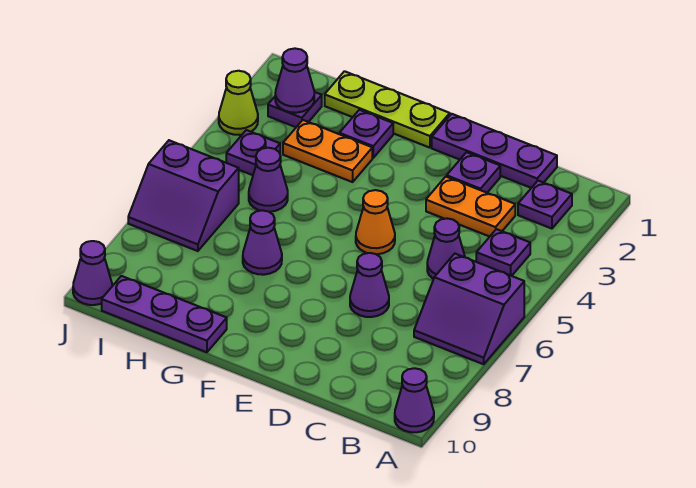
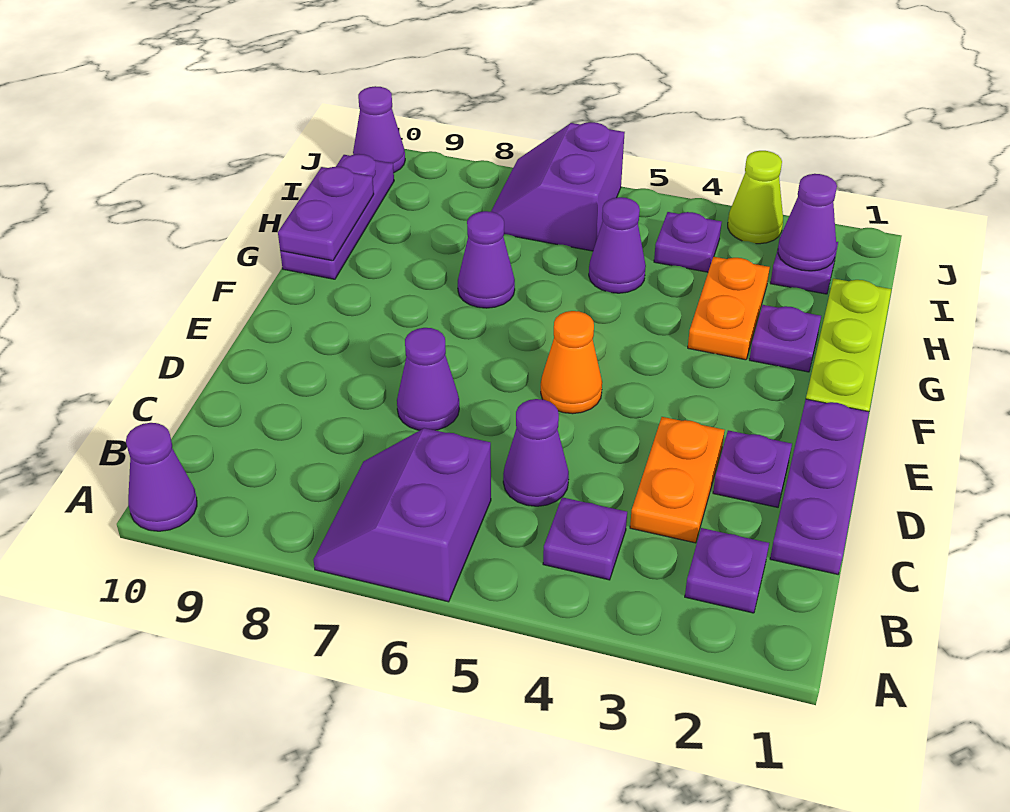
none -> purple plate G10:H10 level 2

